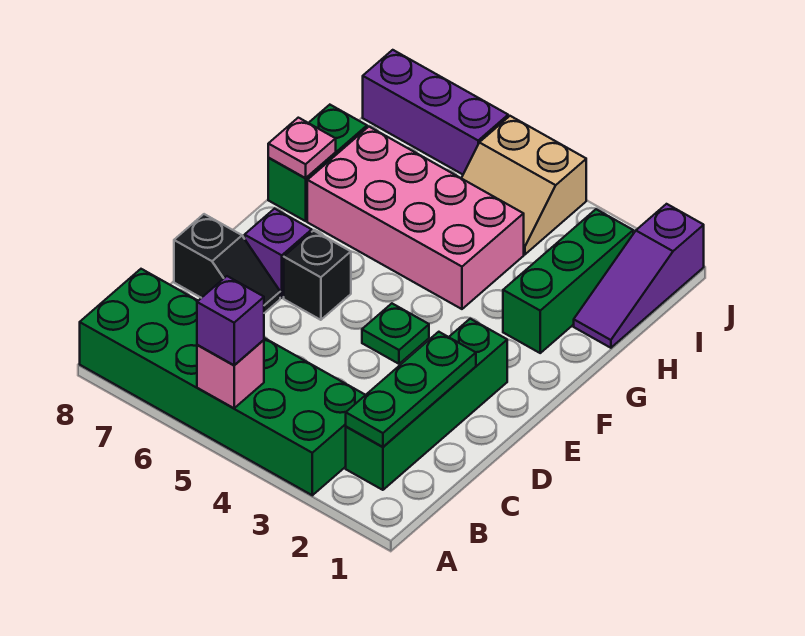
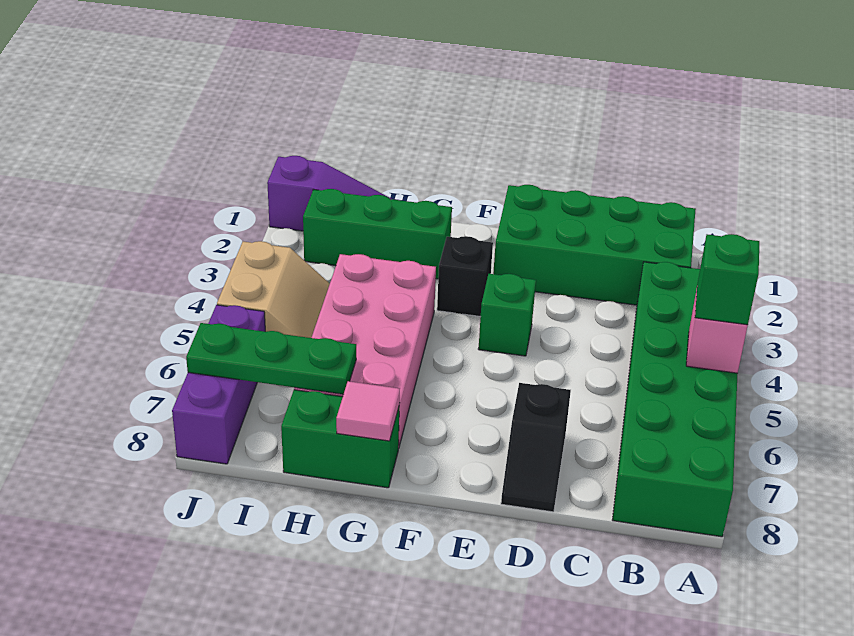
purple brick A5 level 3 -> green brick A5 level 3
green brick B2:E2 level 1 -> green brick B1:E2 level 1
green plate B2:D2 level 2 -> green plate H7:J7 level 2
black slope D7:D8 level 1 top 8 -> black slope D7:D8 level 1 top 7
green plate E4 level 1 -> green brick E4 level 1
black brick E6 level 1 -> black brick F3 level 1
purple brick E7 level 1 -> none
pink plate G8 level 2 -> pink tile G8 level 2

